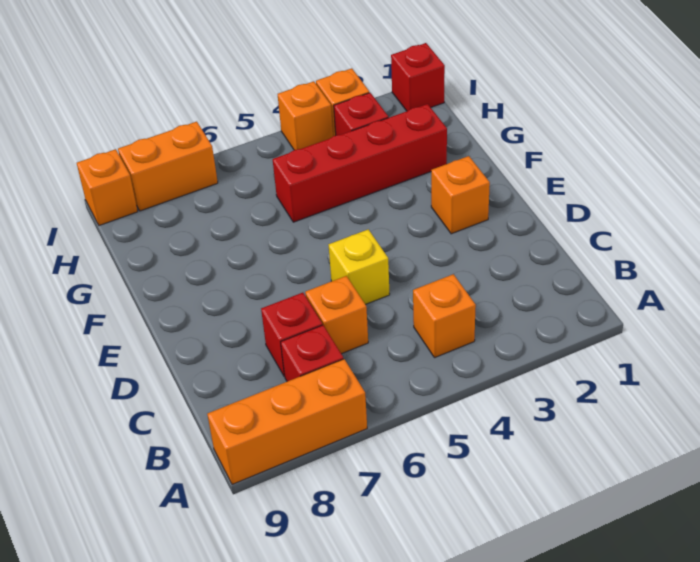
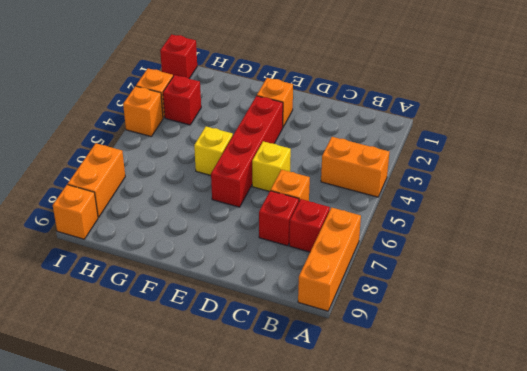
orange brick B4 level 1 -> orange brick A4:B4 level 1
none -> yellow brick F5 level 1
red brick G2:G5 level 1 -> red brick E3:E6 level 1

